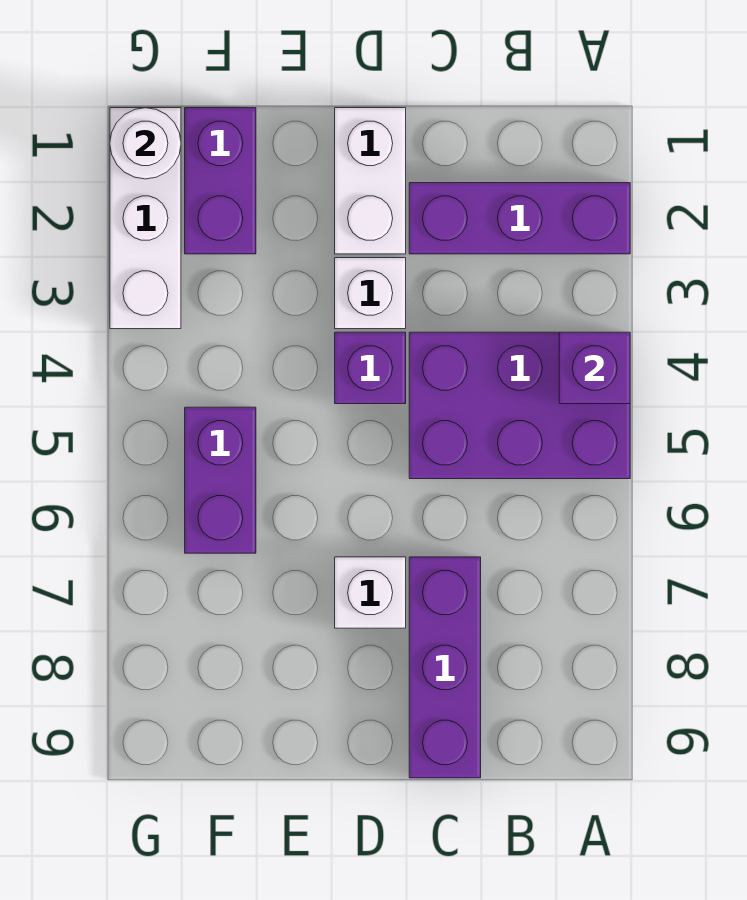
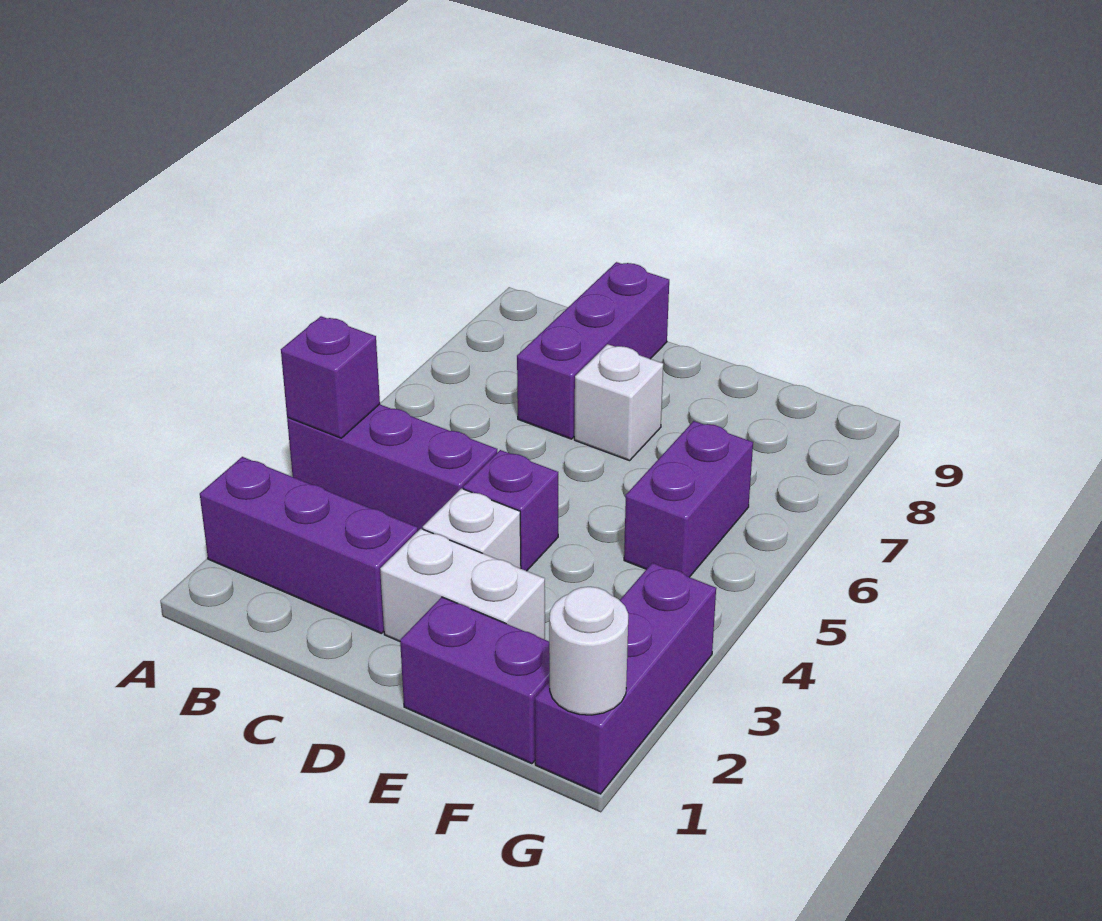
purple brick A4:C5 level 1 -> purple brick A4:C4 level 1
white brick D1:D2 level 1 -> white brick D2:E2 level 1
purple brick F1:F2 level 1 -> purple brick E1:F1 level 1
white brick G1:G3 level 1 -> purple brick G1:G3 level 1

